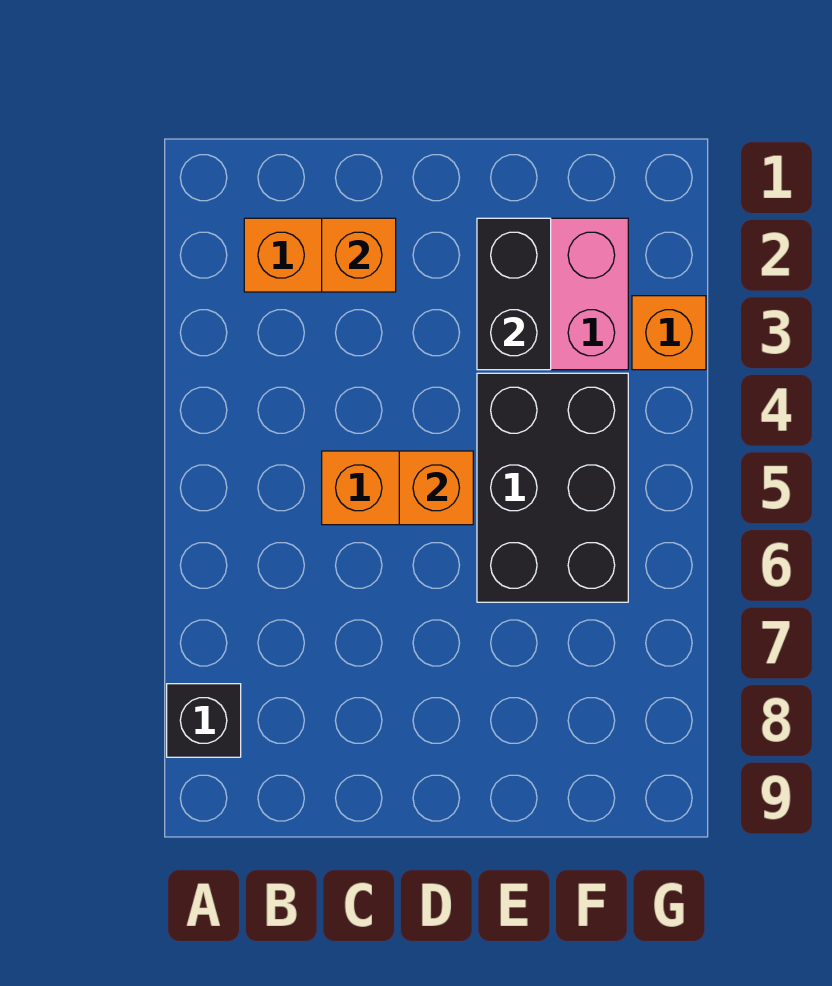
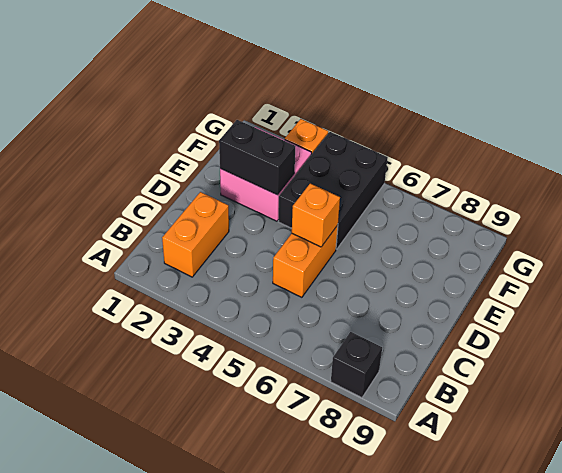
orange brick C2 level 2 -> none
black brick E4:F6 level 1 -> black brick E4:G5 level 1

